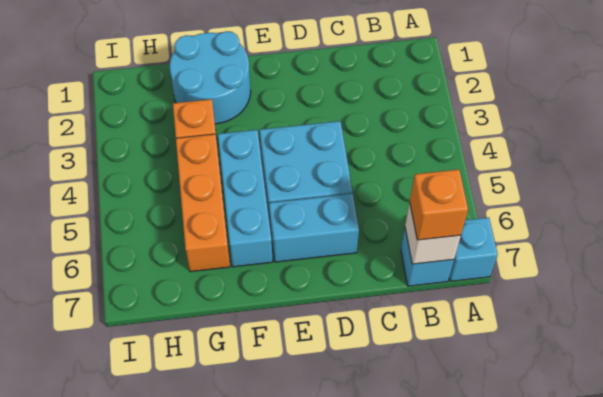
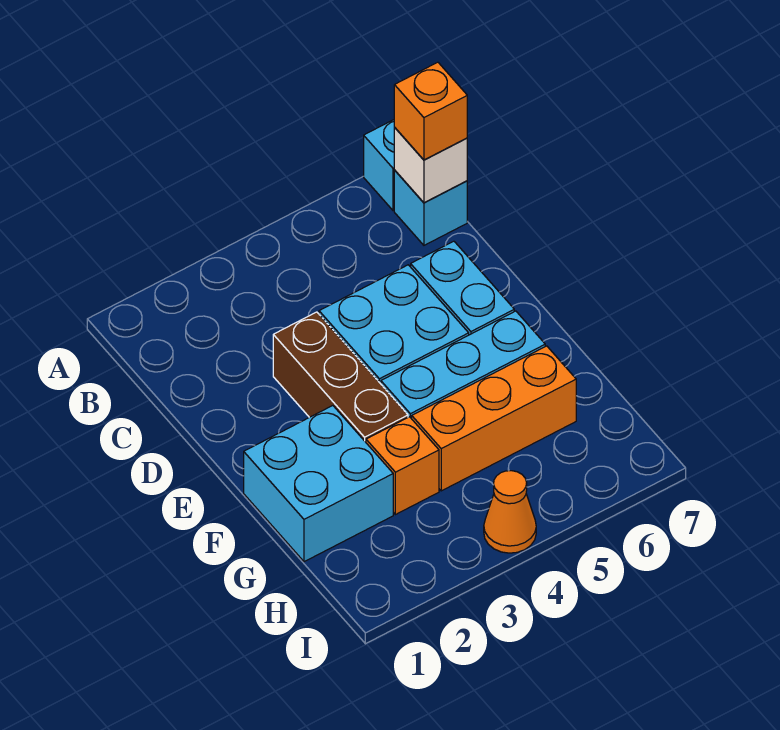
none -> brown brick D3:F3 level 1
cyan round brick F1:G2 level 1 -> cyan brick F1:G2 level 1
none -> orange cone I4 level 1

